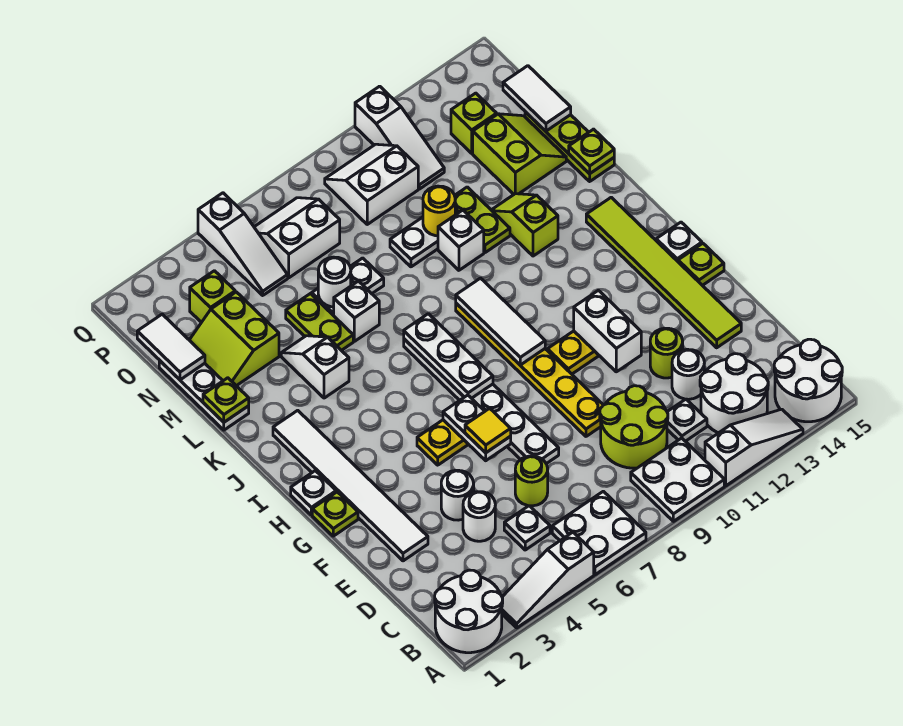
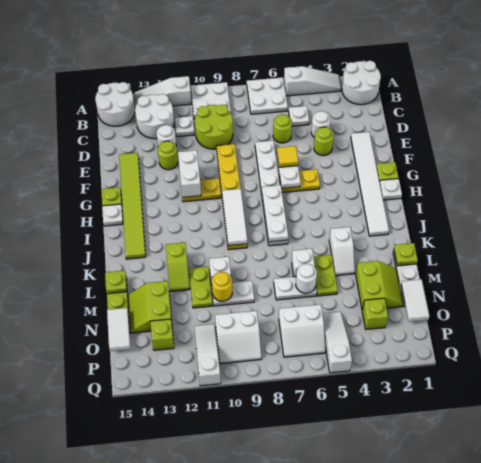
white round brick E4 level 1 -> lime round brick E4 level 1

